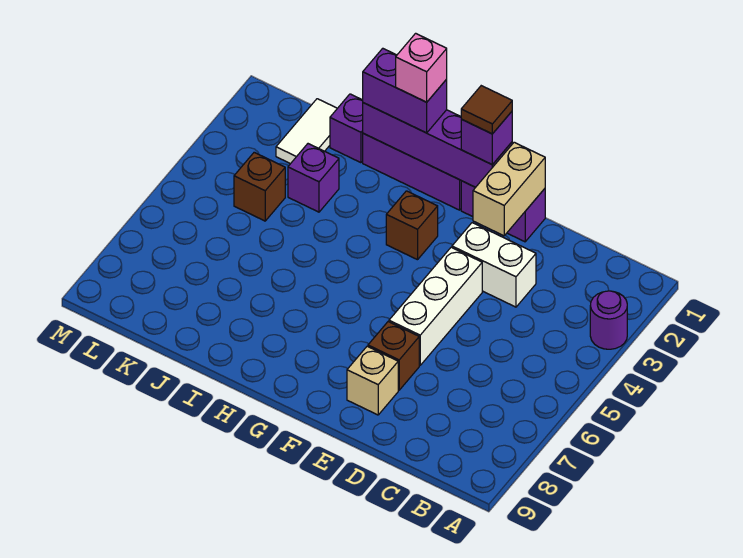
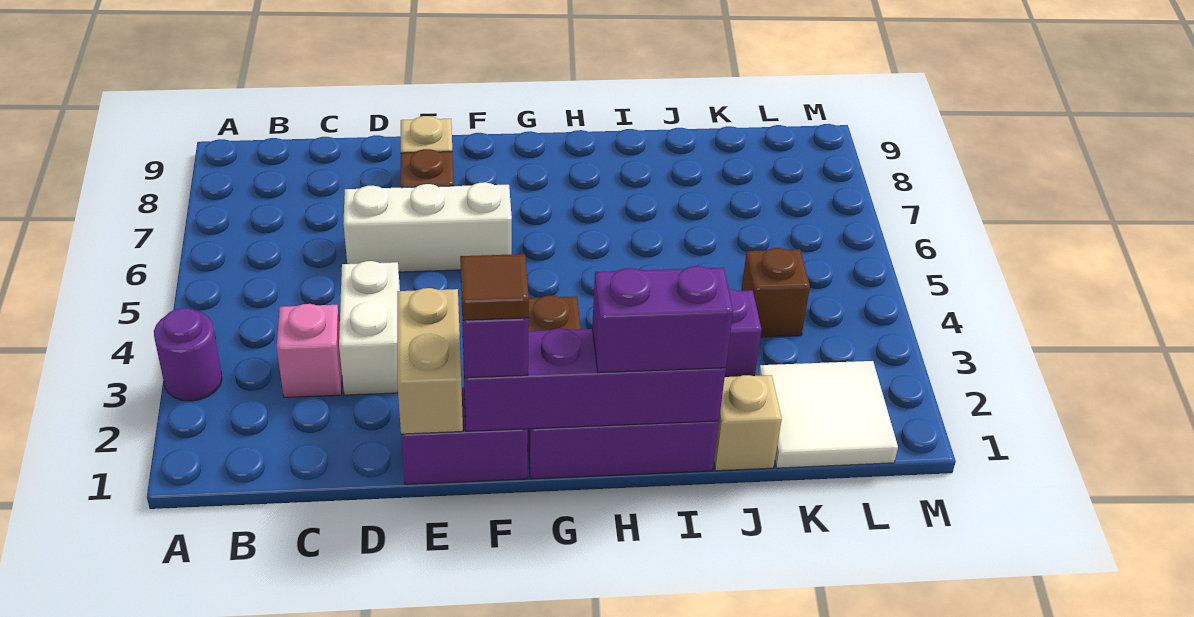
white brick D3:E3 level 1 -> white brick D3:D4 level 1
white brick E4:E6 level 1 -> white brick D6:F6 level 1
pink brick H1 level 4 -> pink brick C3 level 1
purple brick J1 level 1 -> tan brick J1 level 1
white tile K1:K2 level 1 -> white tile K1:L2 level 1

